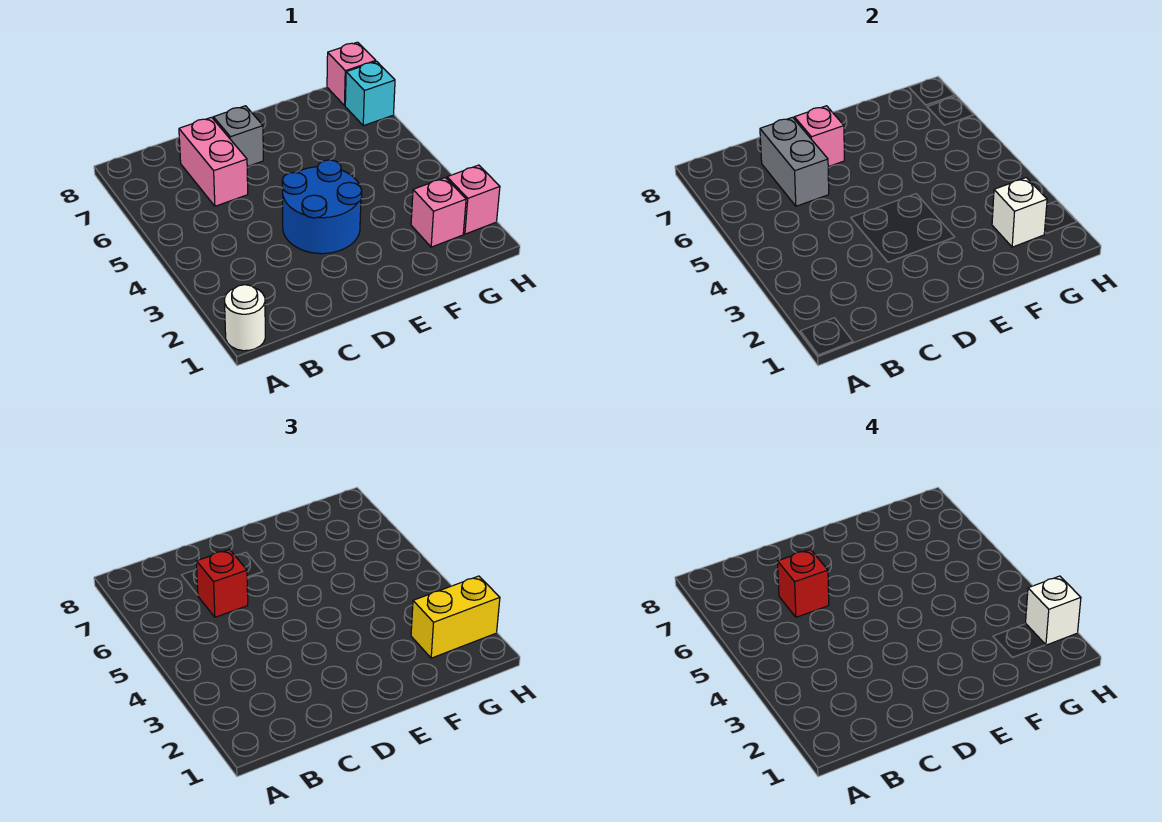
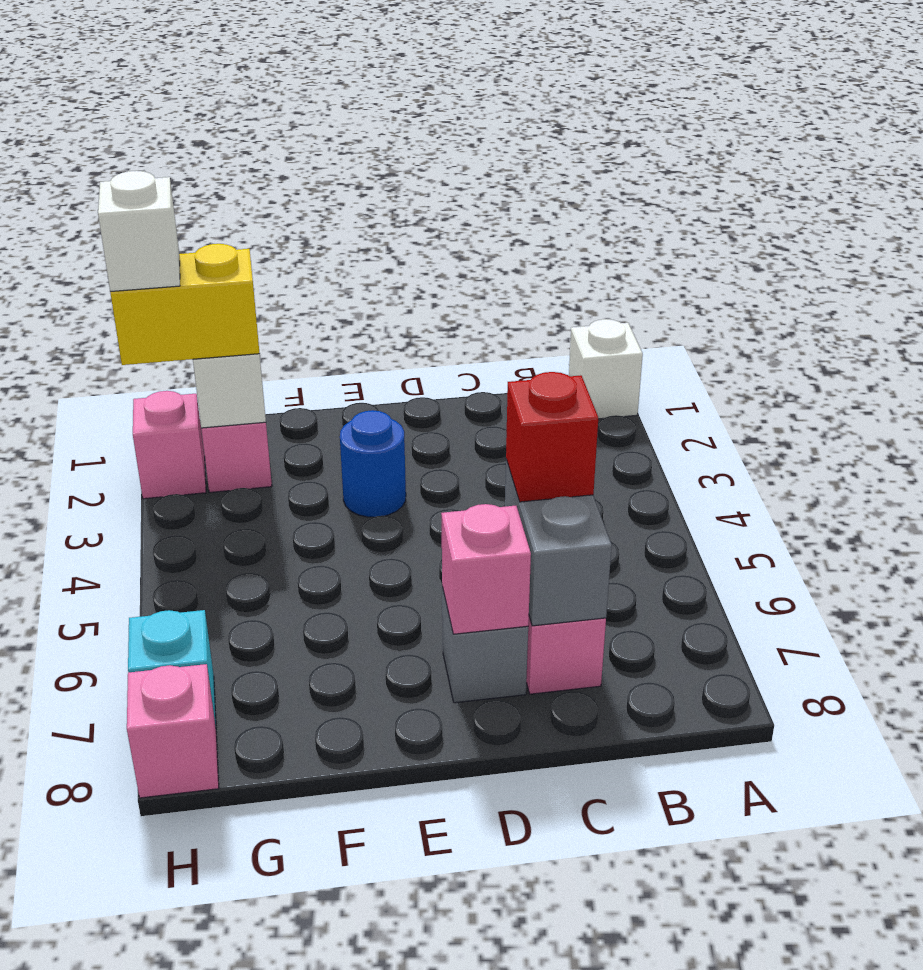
white round brick A1 level 1 -> white brick A1 level 1
red brick C6 level 4 -> none
blue round brick D3:E4 level 1 -> blue round brick E3 level 1

